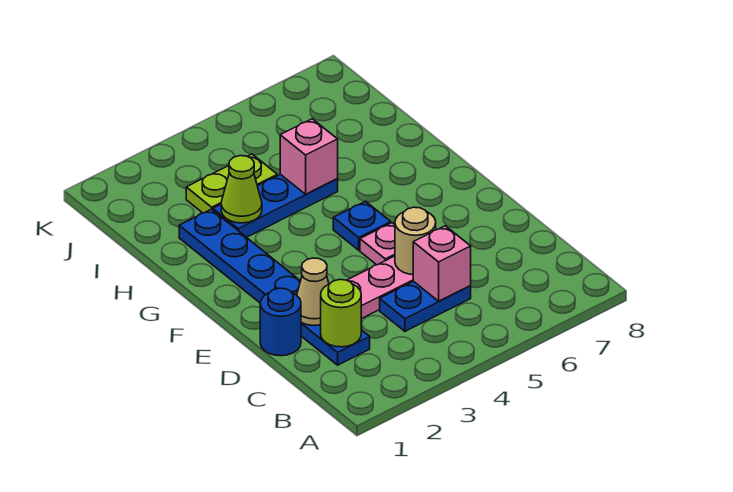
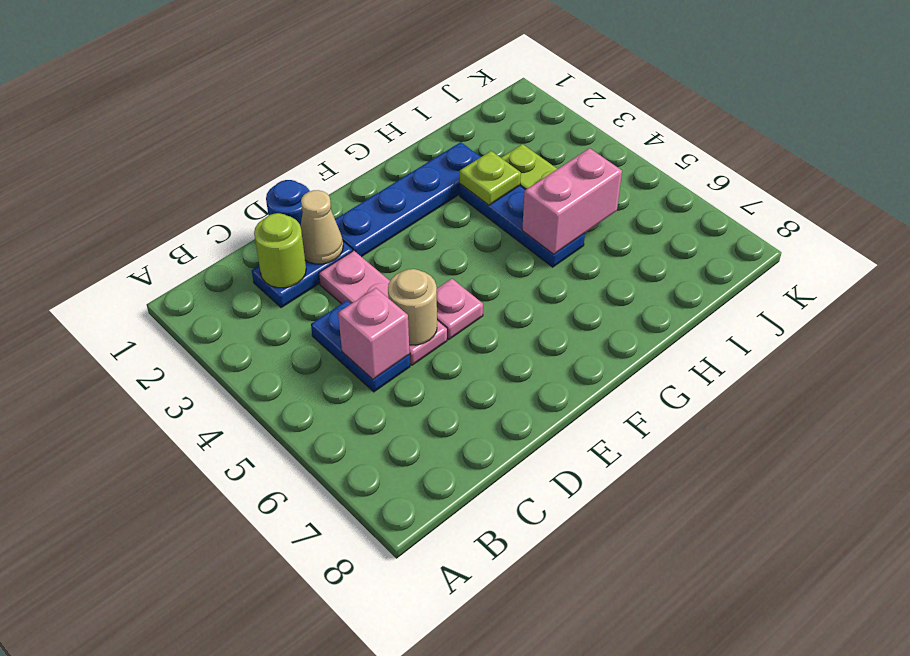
blue plate F5 level 1 -> none
lime cone H3 level 2 -> lime plate H3 level 2
pink brick H5 level 2 -> pink brick H5:I5 level 2

